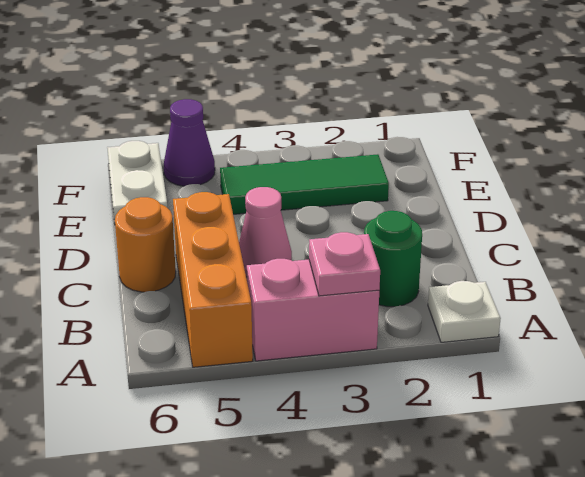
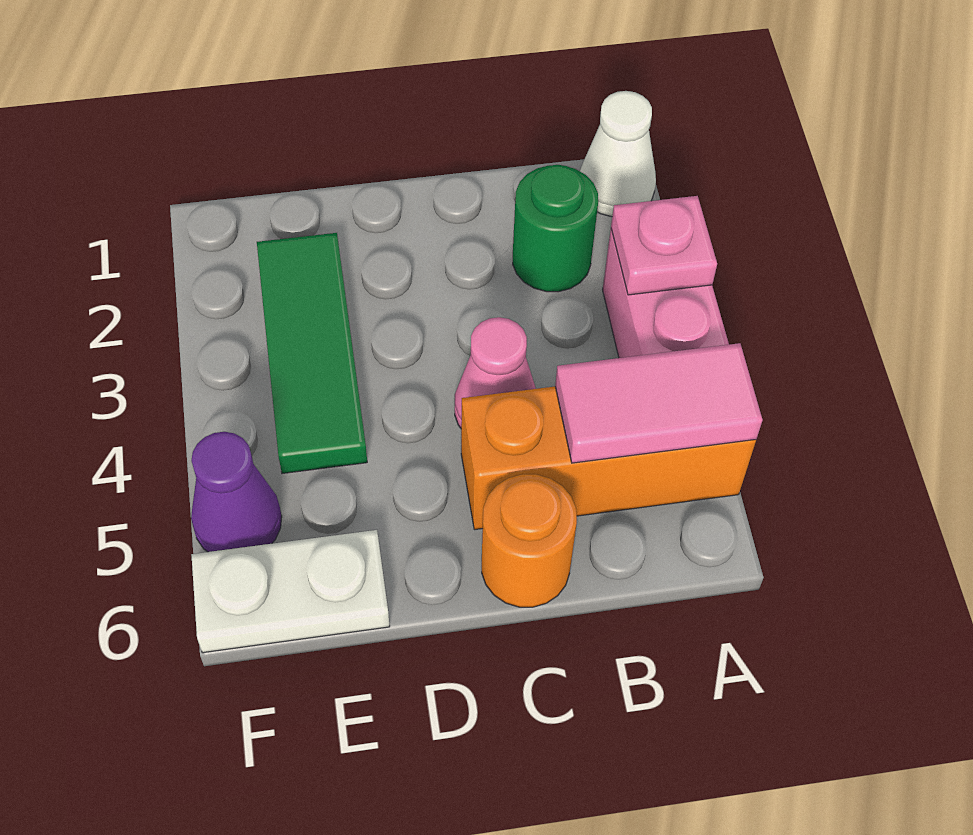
white plate A1 level 1 -> white cone A1 level 1
none -> pink tile A5:B5 level 2

